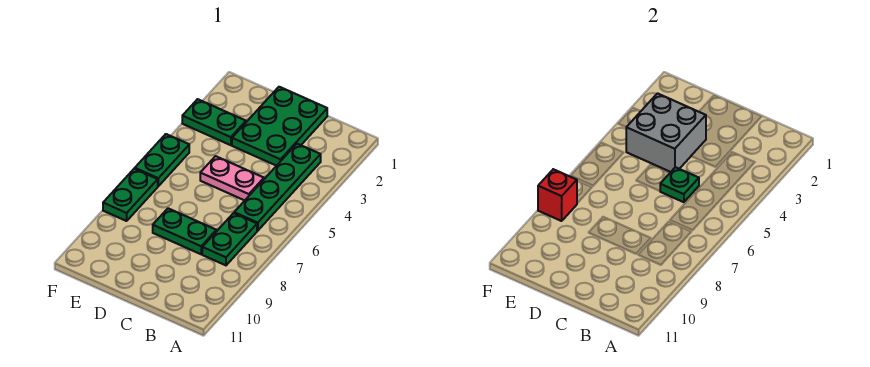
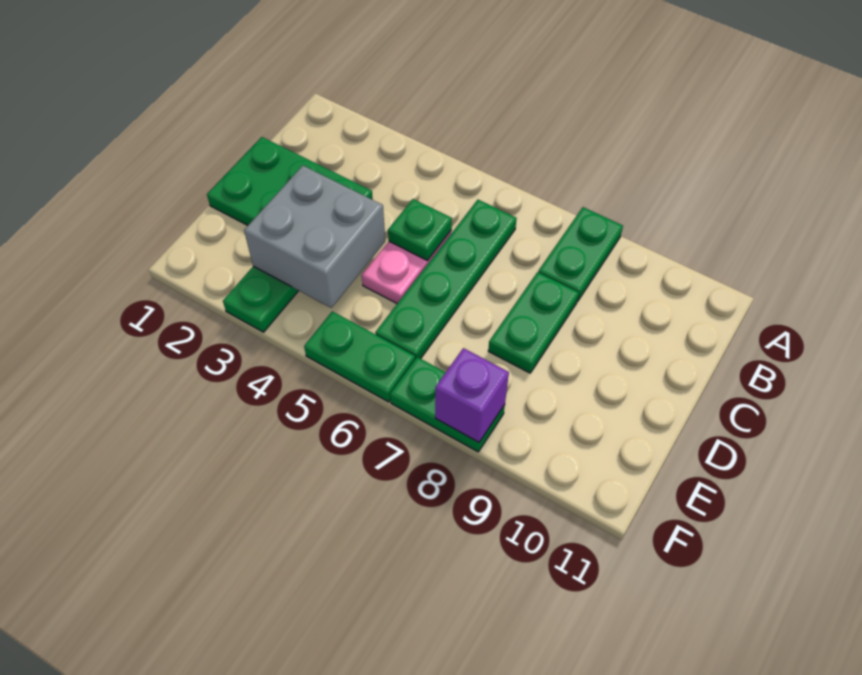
green plate B3:B6 level 1 -> green plate B6:E6 level 1
green plate B7:B8 level 1 -> green plate A8:B8 level 1
red brick F8 level 2 -> purple brick F8 level 2

